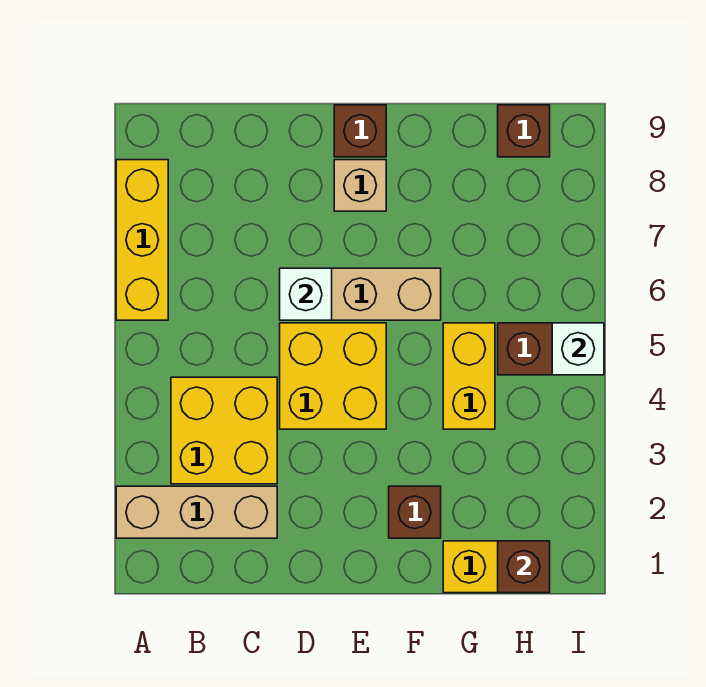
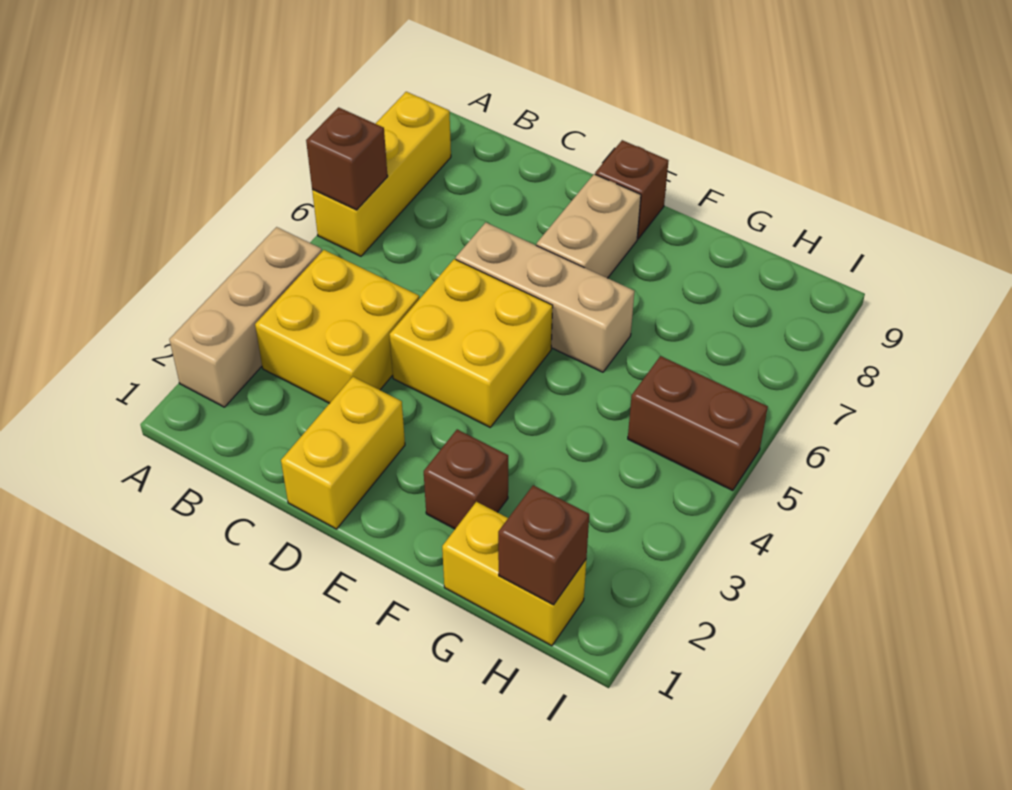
tan brick A2:C2 level 1 -> tan brick A2:A4 level 1
white brick D6 level 2 -> none
tan brick E8 level 1 -> tan brick E7:E8 level 1
yellow brick G4:G5 level 1 -> yellow brick D1:D2 level 1
brown brick H9 level 1 -> brown brick A6 level 2
white brick I5 level 2 -> none

